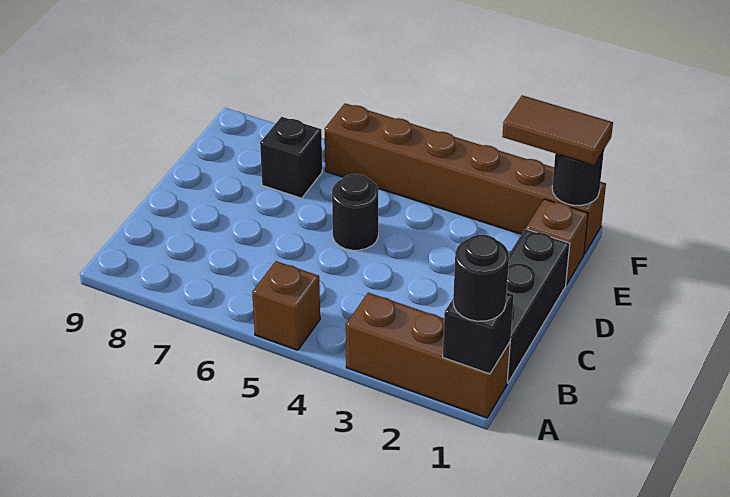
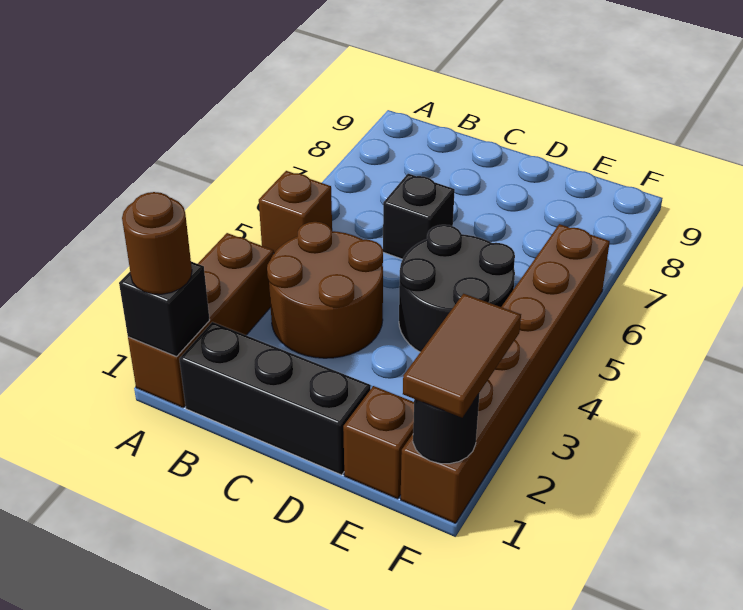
black round brick A1 level 3 -> brown round brick A1 level 3
none -> brown round brick B3:C4 level 1
black round brick D5 level 1 -> black round brick D4:E5 level 1
black brick E7 level 1 -> black brick C6 level 1

